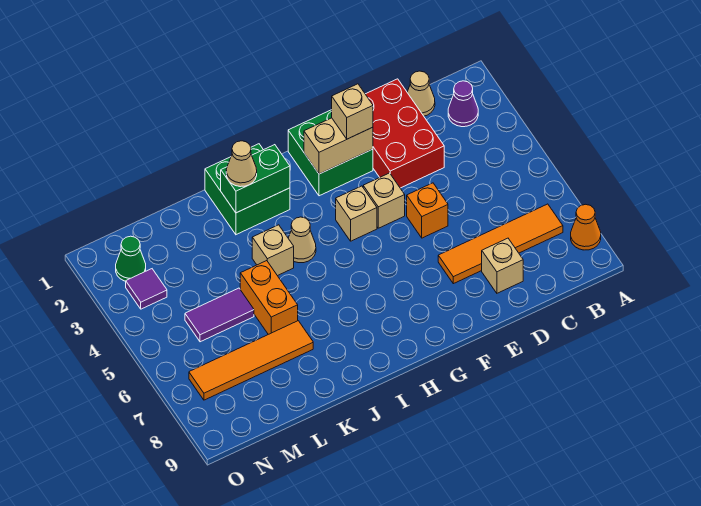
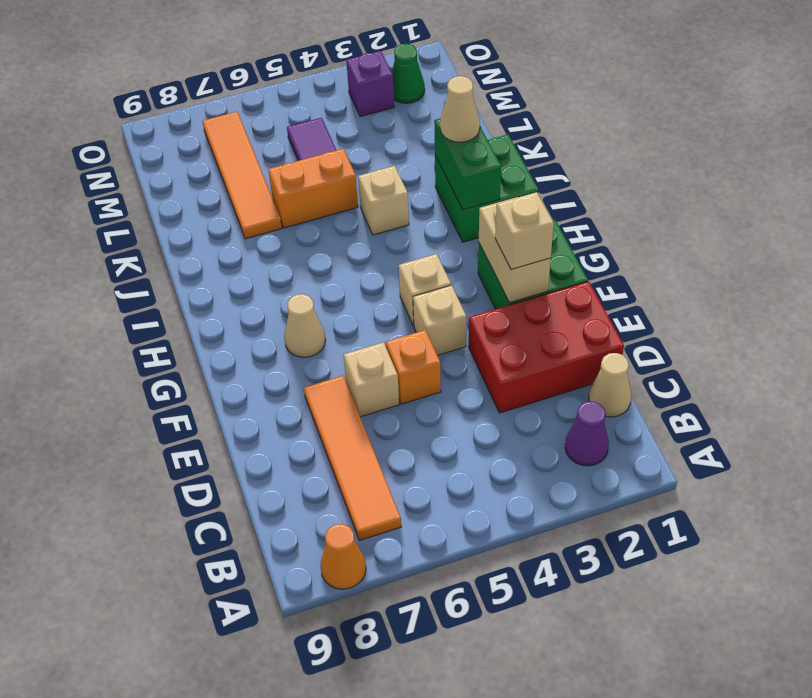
tan brick D8 level 1 -> tan brick E6 level 1
tan cone I4 level 1 -> tan cone G7 level 1
purple tile N3 level 1 -> purple brick N3 level 1

